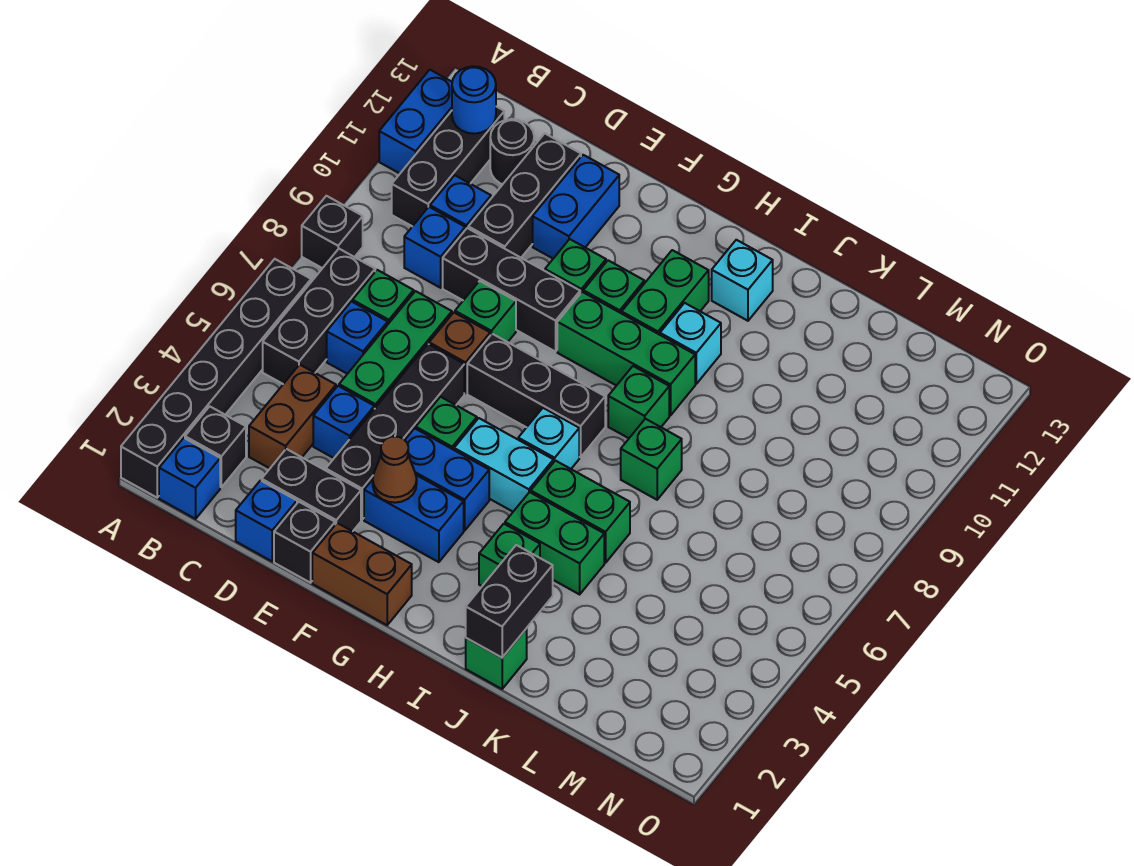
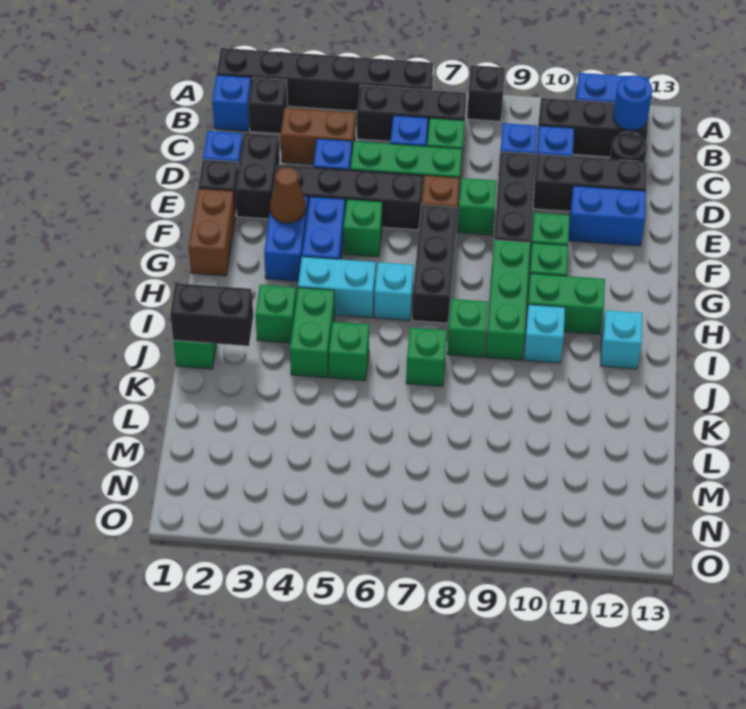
cyan brick G5:H5 level 1 -> cyan brick H4:H5 level 1
green brick I5:J5 level 1 -> green brick J5 level 1

